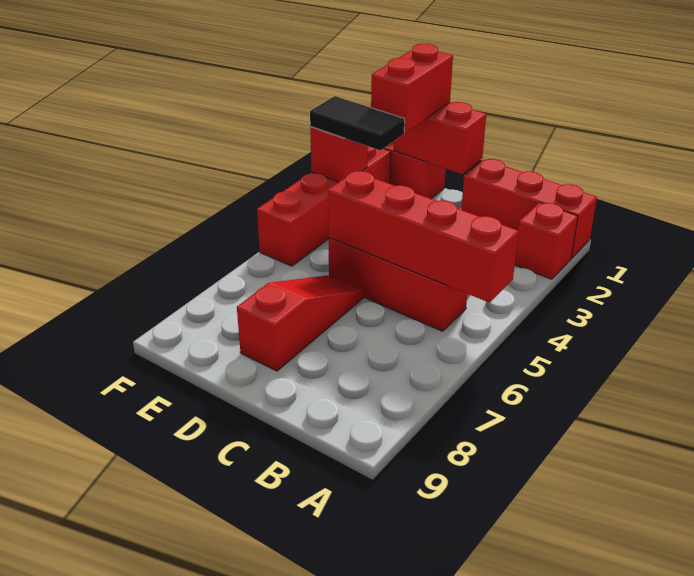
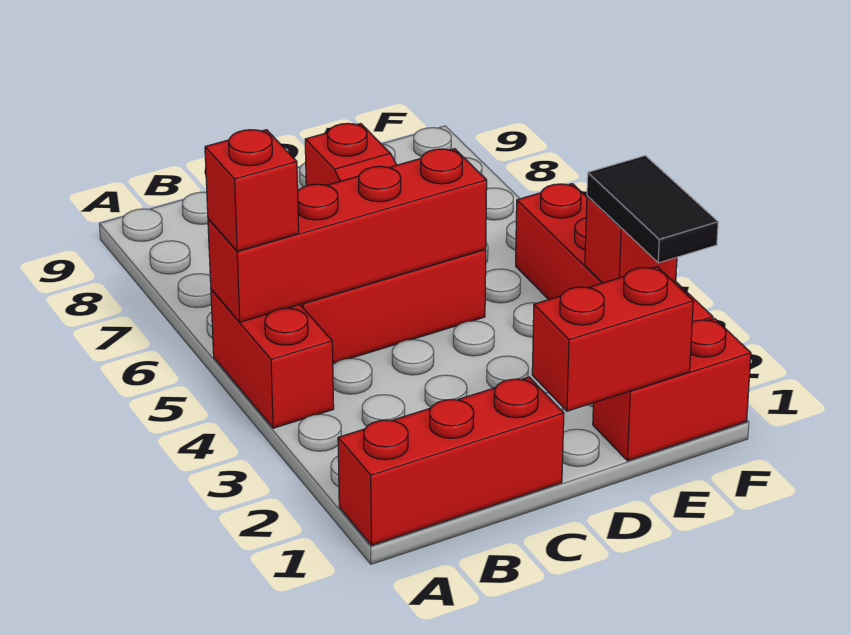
red brick A2 level 1 -> red brick A5 level 3
red brick E1:E2 level 3 -> red brick A4:A5 level 1
black tile E3:F3 level 3 -> black tile F2:F3 level 3

